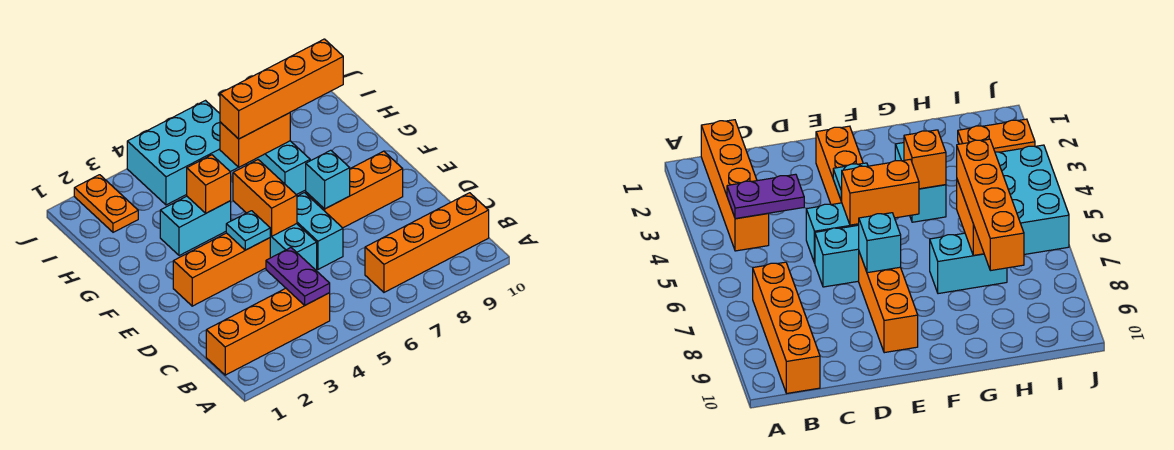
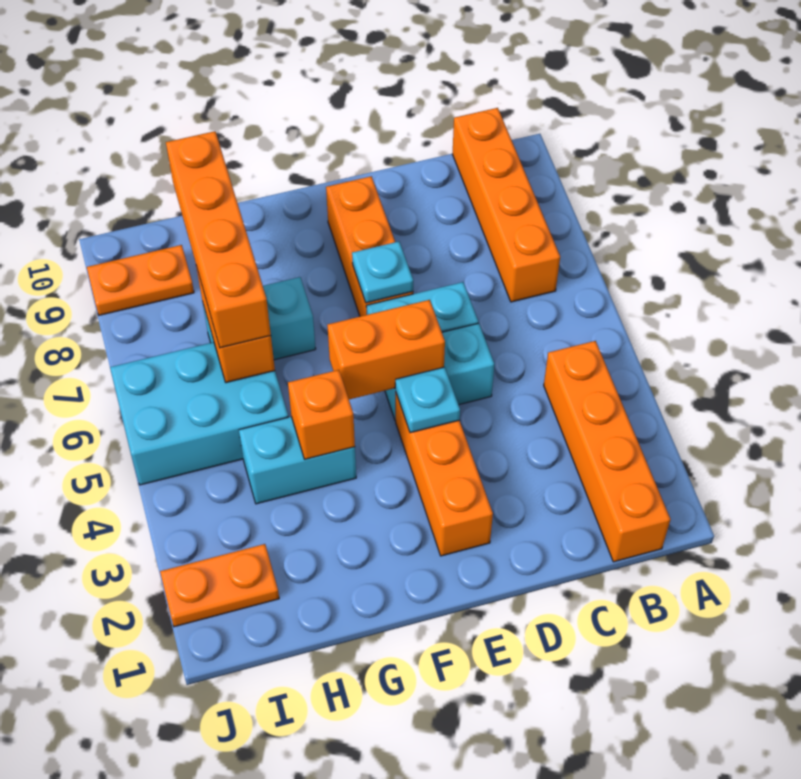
purple plate B4:C4 level 2 -> none
cyan brick E7 level 2 -> cyan plate E7 level 2
cyan brick G3:G4 level 1 -> cyan brick G4:H4 level 1
cyan brick I4:J6 level 1 -> cyan brick H5:J6 level 1
none -> orange plate I9:J9 level 1

